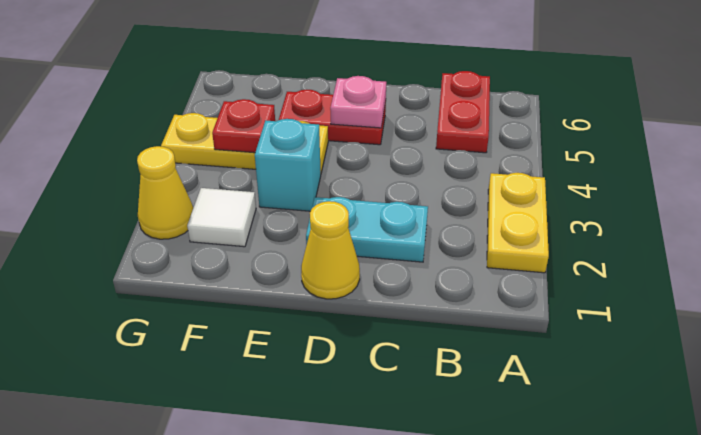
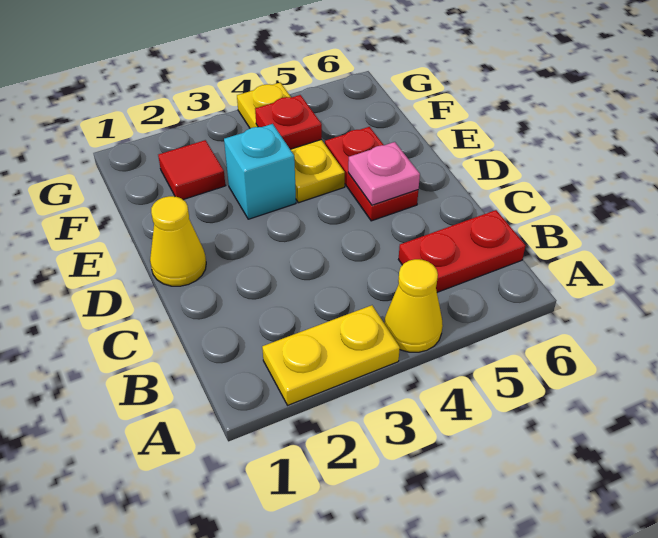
cyan plate C2:D2 level 1 -> none
white tile F2 level 1 -> red tile F2 level 1
yellow cone G2 level 1 -> yellow cone A4 level 1

